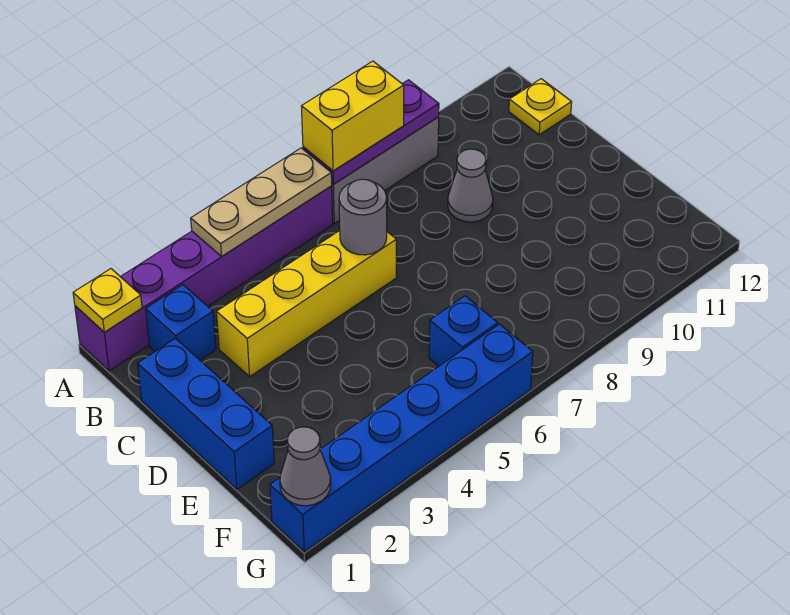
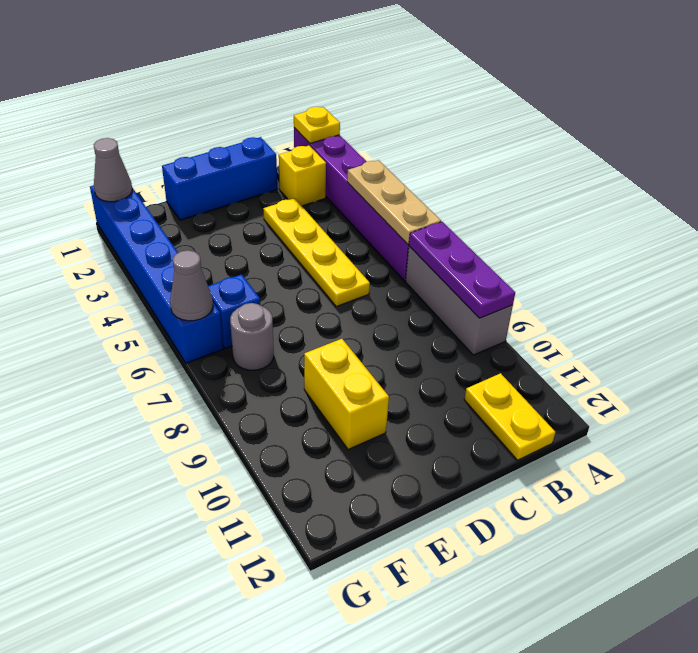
yellow brick A7:A8 level 3 -> yellow brick E9:E10 level 1
blue brick B2 level 1 -> yellow brick B2 level 1
yellow plate B12 level 1 -> yellow plate B11:B12 level 1
yellow brick C3:C6 level 1 -> yellow plate C3:C6 level 1
grey round brick C6 level 2 -> grey round brick F7 level 1
grey cone C9 level 1 -> grey cone G6 level 2

